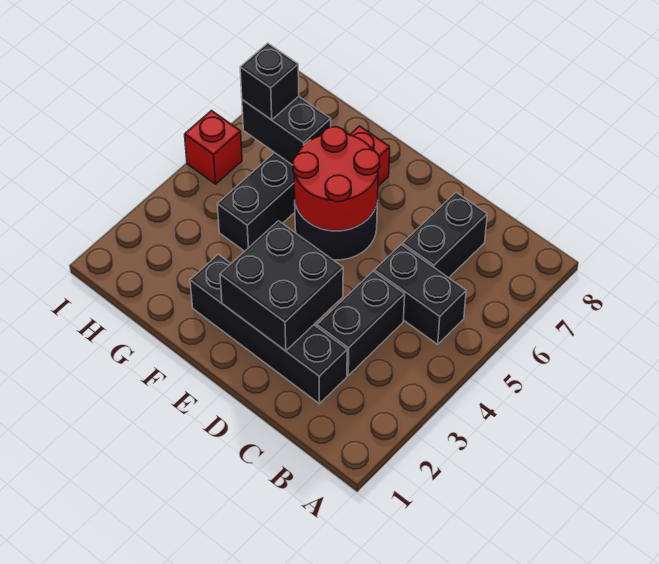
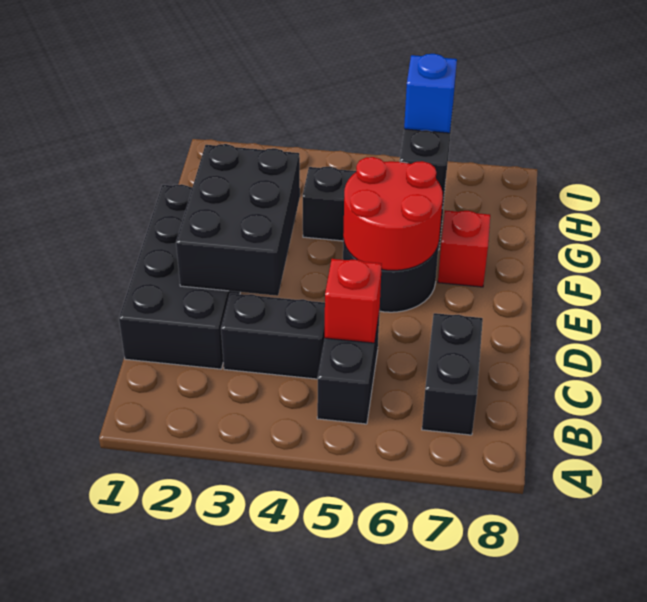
black brick C2:F2 level 1 -> black brick C1:F2 level 1
black brick C6:C7 level 1 -> black brick B7:C7 level 1
black brick D2:E3 level 2 -> black brick D2:F3 level 2
black brick H6 level 3 -> blue brick H6 level 3
red brick I5 level 1 -> red brick C5 level 2

